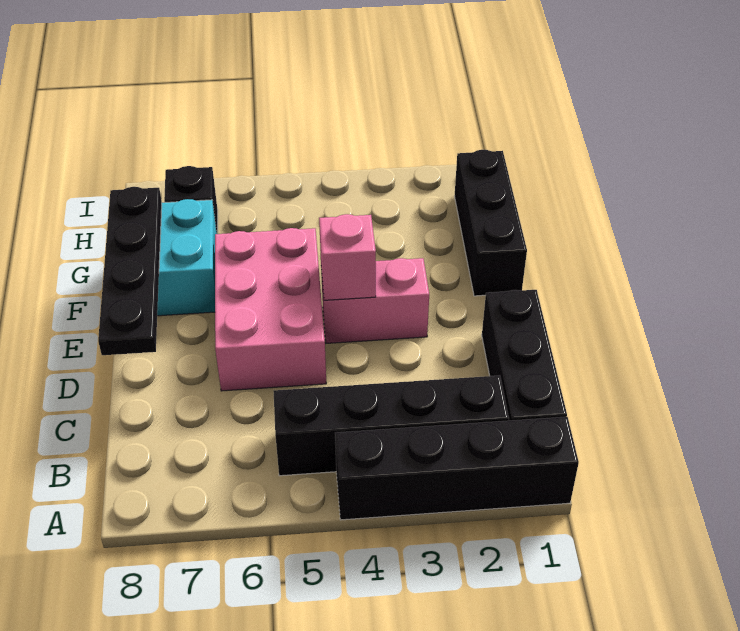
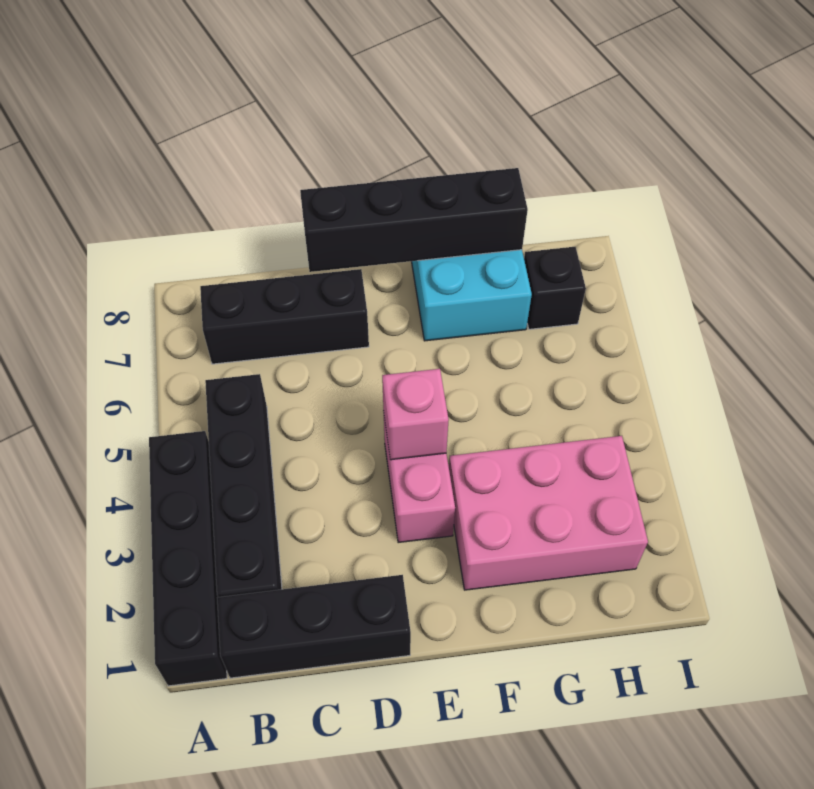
pink brick D5:F6 level 1 -> pink brick F2:H3 level 1
black plate D8:G8 level 2 -> black brick D8:G8 level 2
black brick F1:H1 level 1 -> black brick B7:D7 level 1

